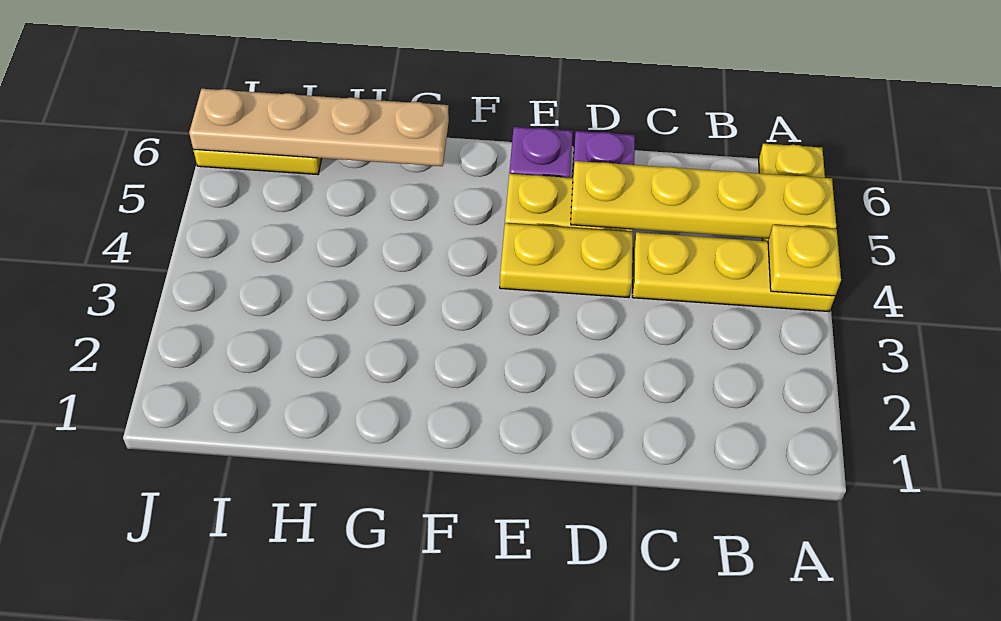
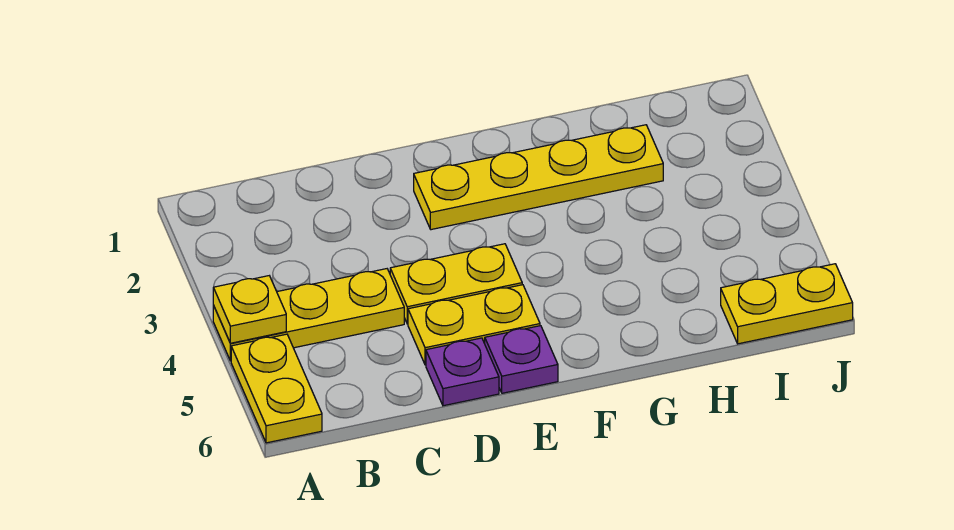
yellow plate A5:D5 level 2 -> yellow plate E2:H2 level 1
tan plate G6:J6 level 2 -> none

